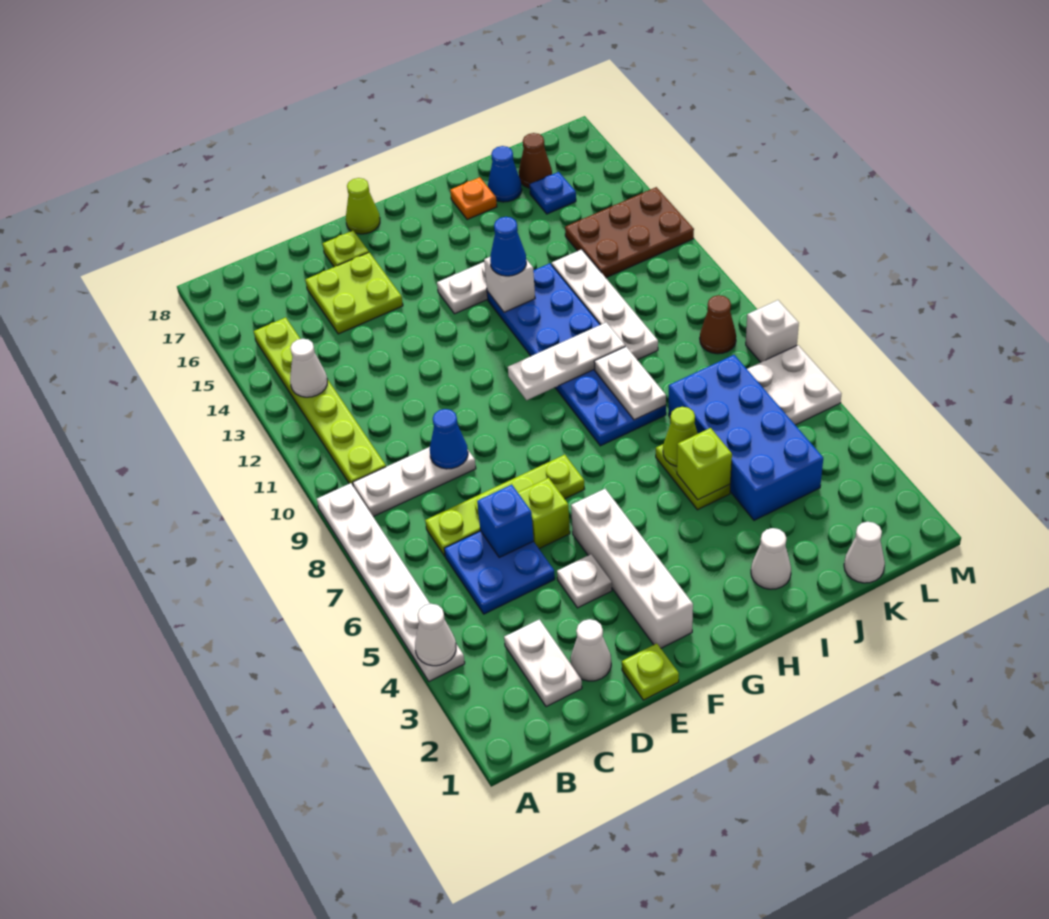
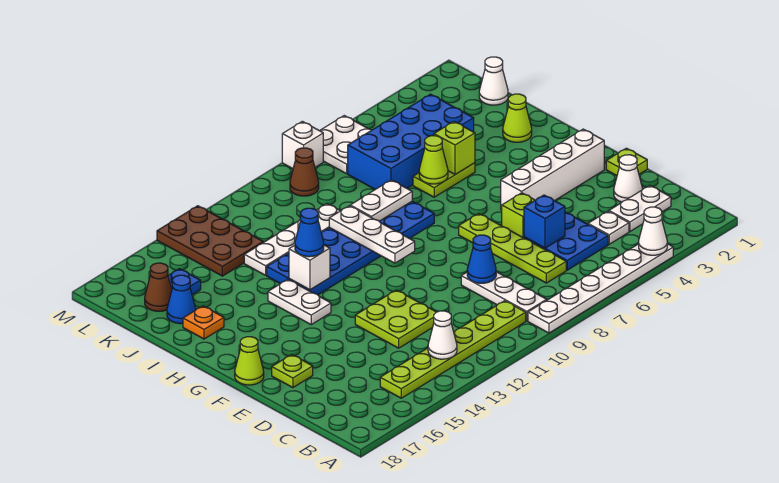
lime plate D15:E16 level 1 -> lime plate D12:E13 level 1
white plate E4 level 1 -> white plate C4 level 1
white cone I2 level 1 -> lime cone I2 level 1

